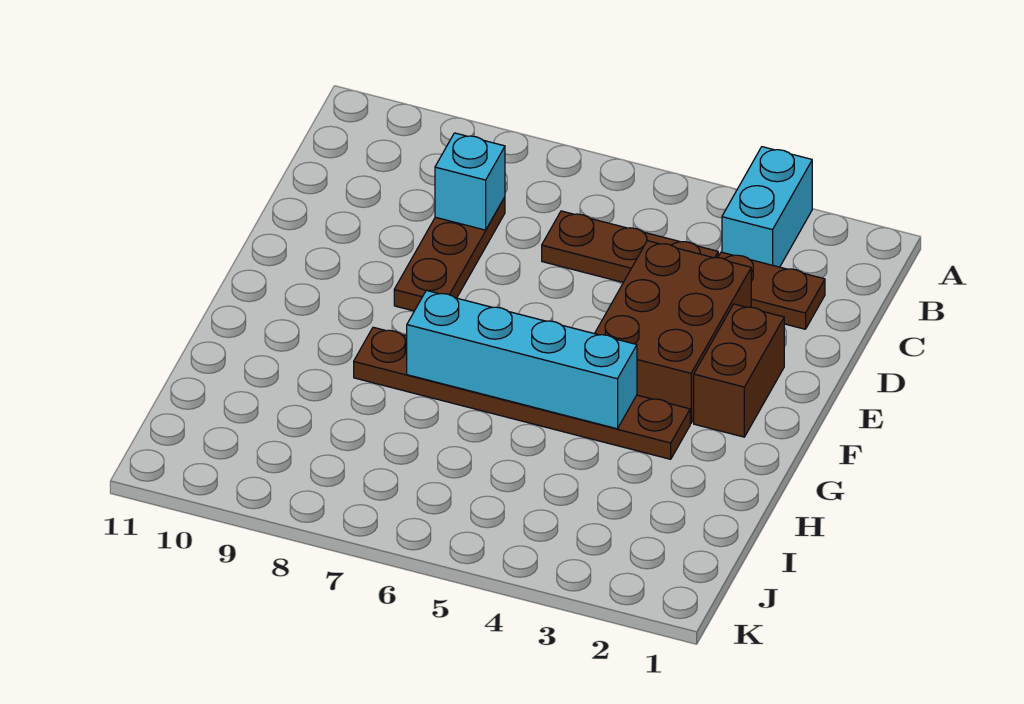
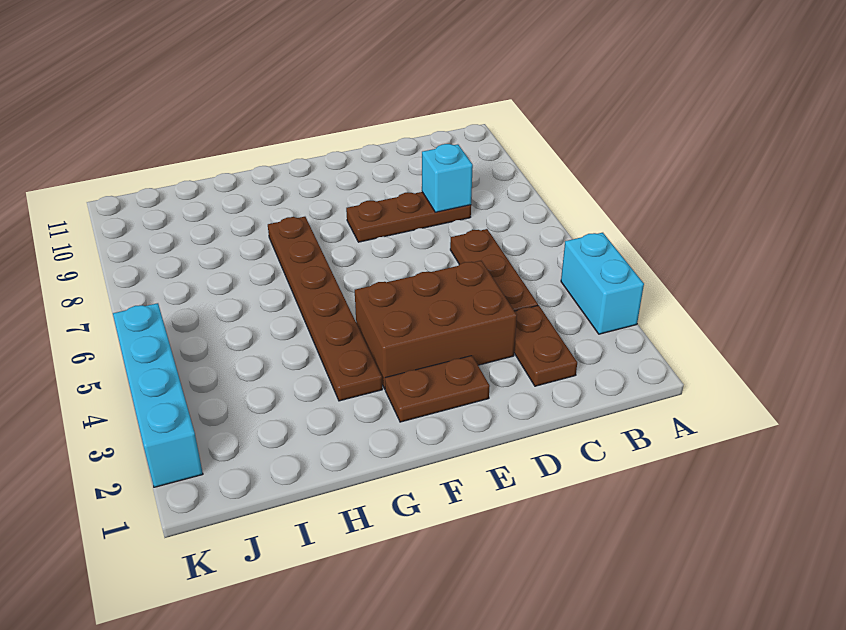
cyan brick A3:B3 level 1 -> cyan brick A3:A4 level 1
brown brick E2:F2 level 1 -> brown plate E2:F2 level 1
cyan brick G4:G7 level 2 -> cyan brick K2:K5 level 1

